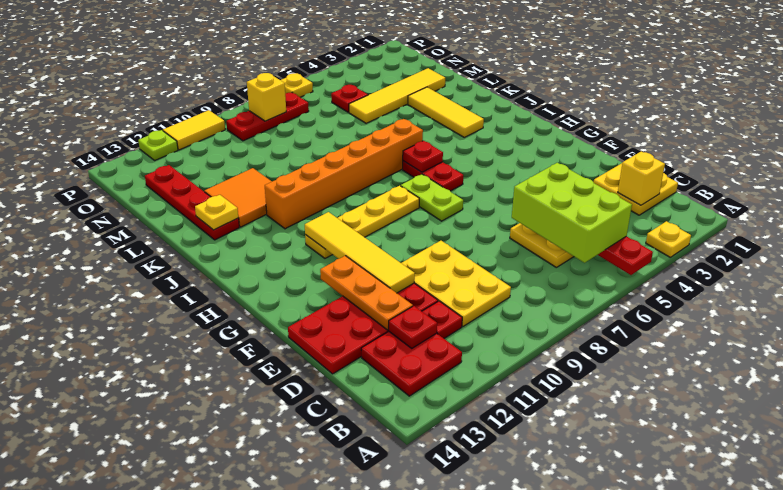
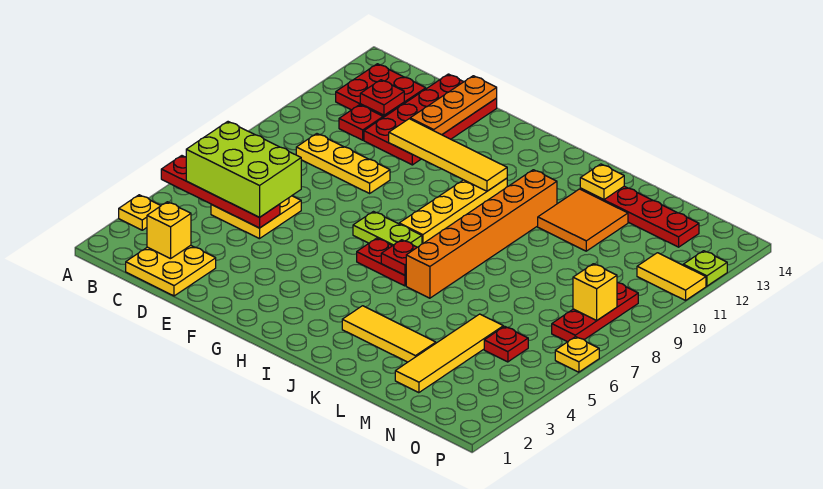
yellow plate C9:E10 level 1 -> yellow plate C9:E9 level 1
orange plate D12:F12 level 2 -> orange plate E12:E14 level 2
yellow tile P10:P11 level 1 -> yellow tile O11:P11 level 1

